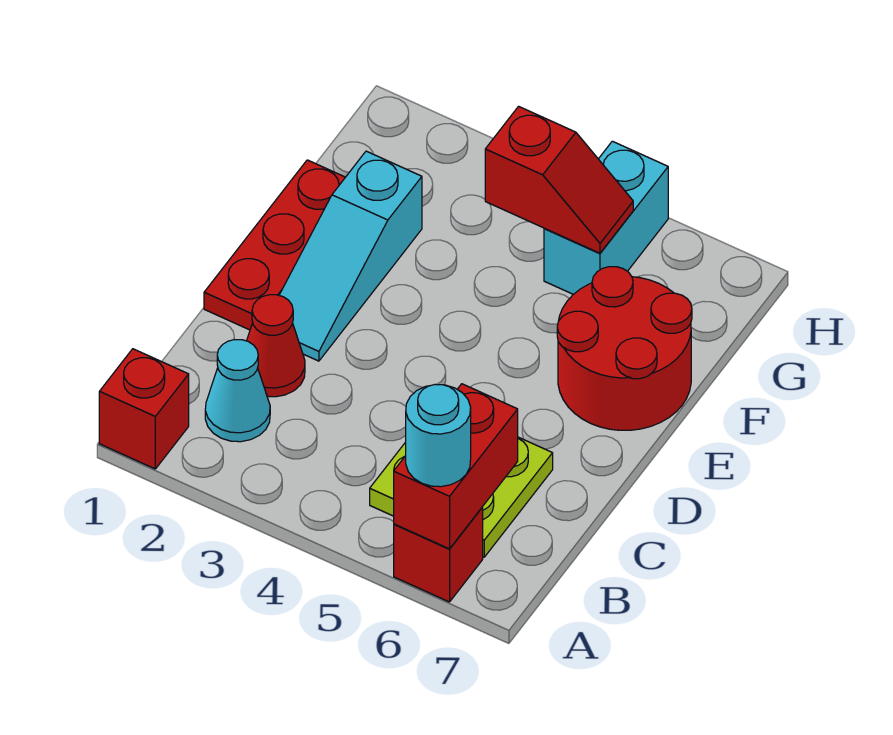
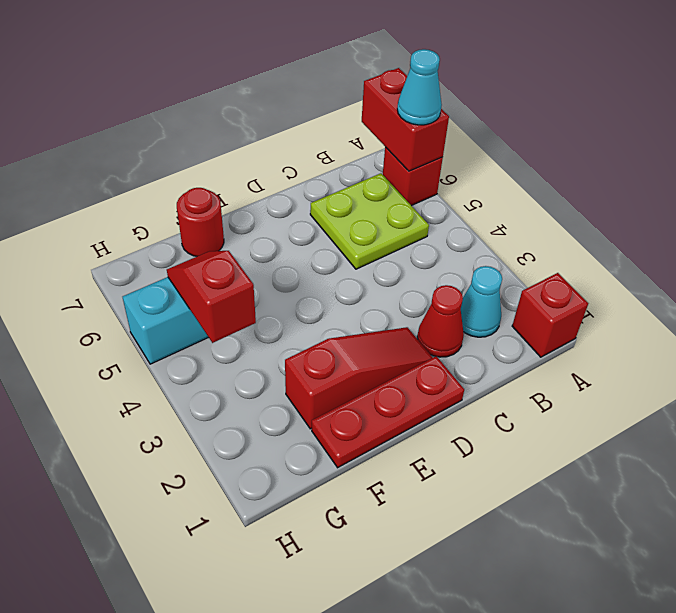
red brick A6:B6 level 2 -> red brick A6:A7 level 2
cyan round brick A6 level 3 -> cyan cone A6 level 3
cyan slope D2:F2 level 1 top F -> red slope D2:F2 level 1 top F
red round brick E6:F7 level 1 -> red round brick F7 level 1

